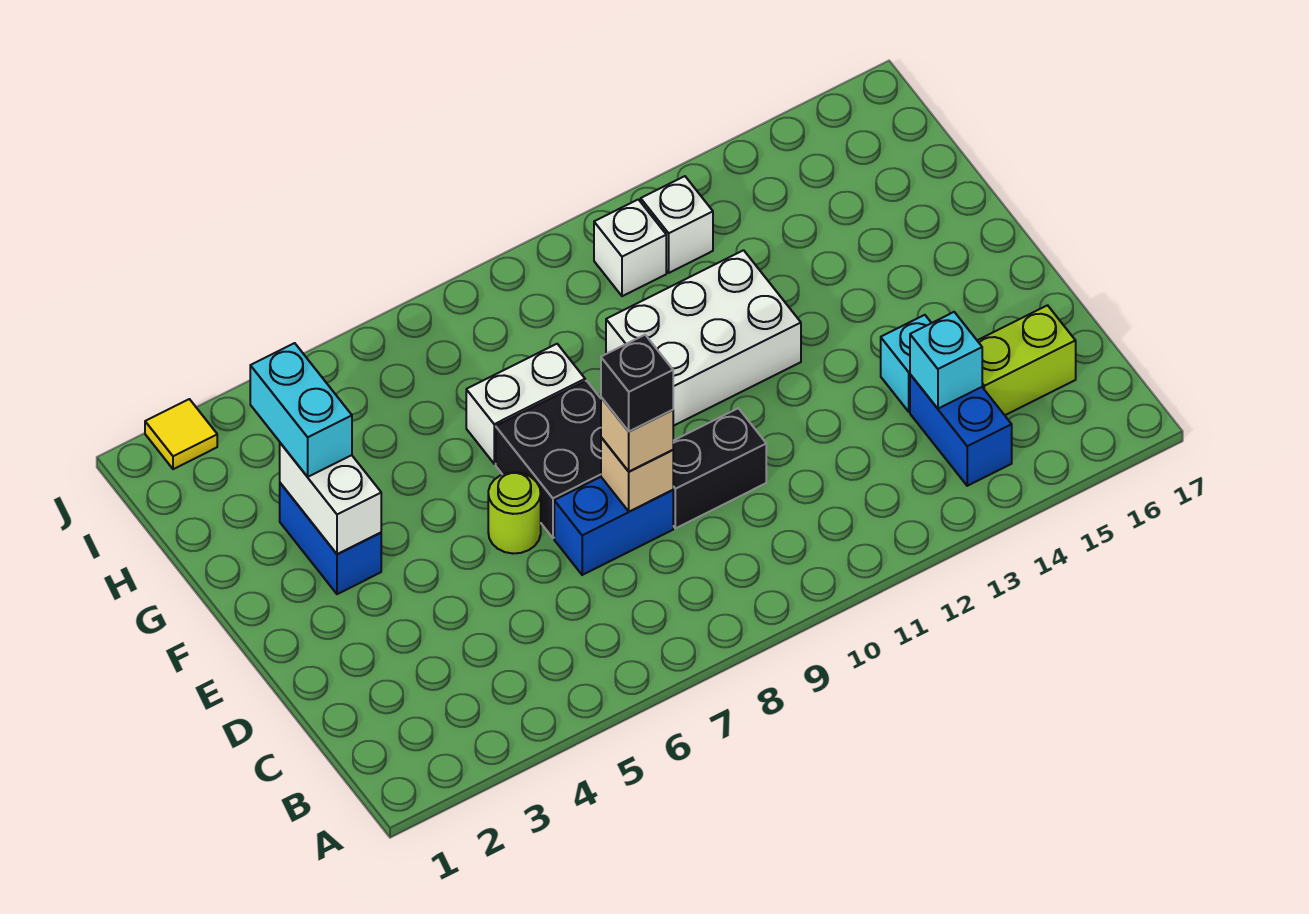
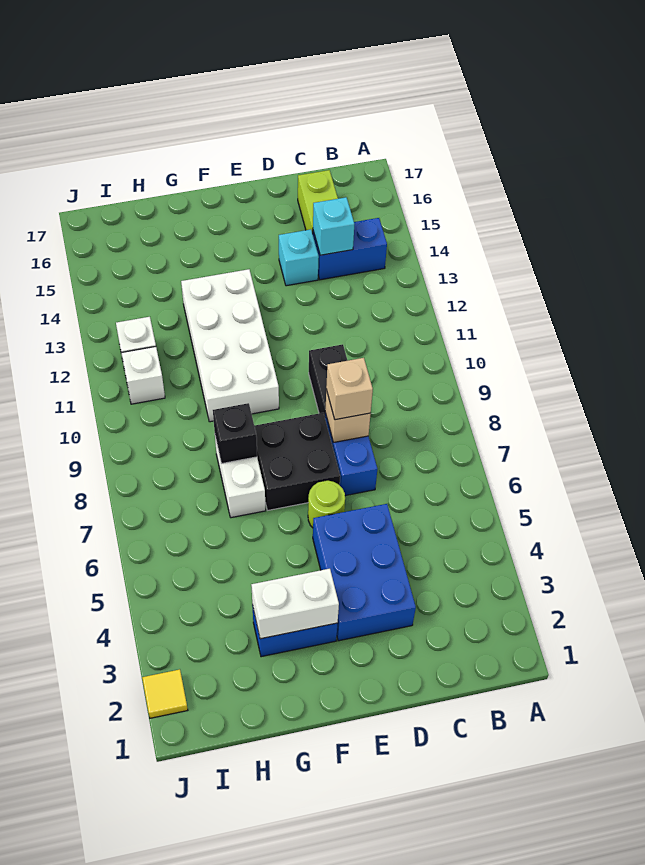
none -> blue brick D3:E5 level 1
black brick D8 level 4 -> black brick G8 level 2
white brick F10:G12 level 1 -> white brick F10:G13 level 1
cyan brick G3:H3 level 3 -> none

